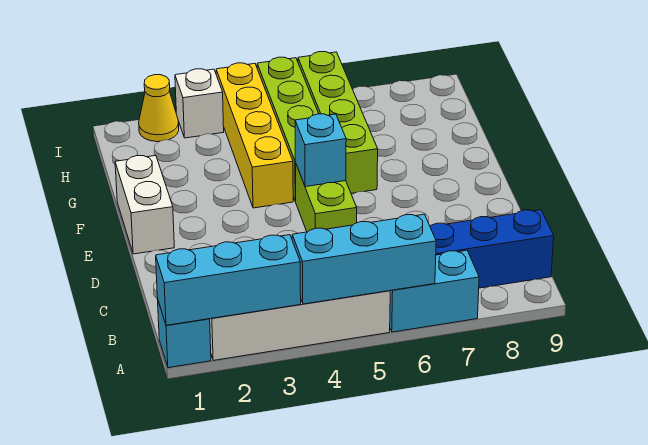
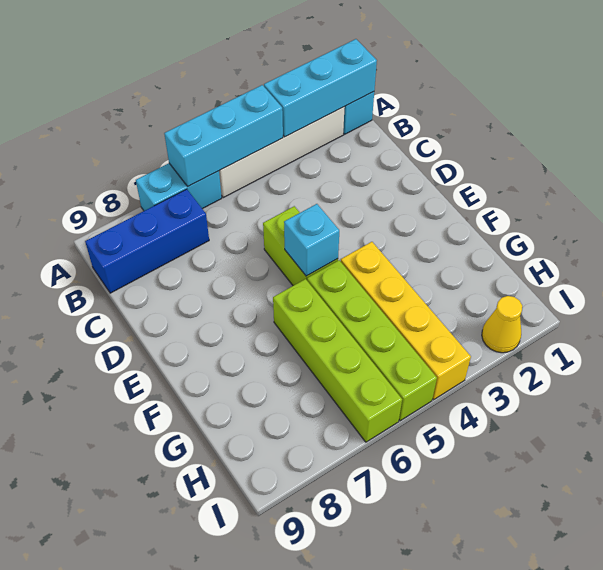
white brick E1:F1 level 1 -> none
white brick I3 level 1 -> none

